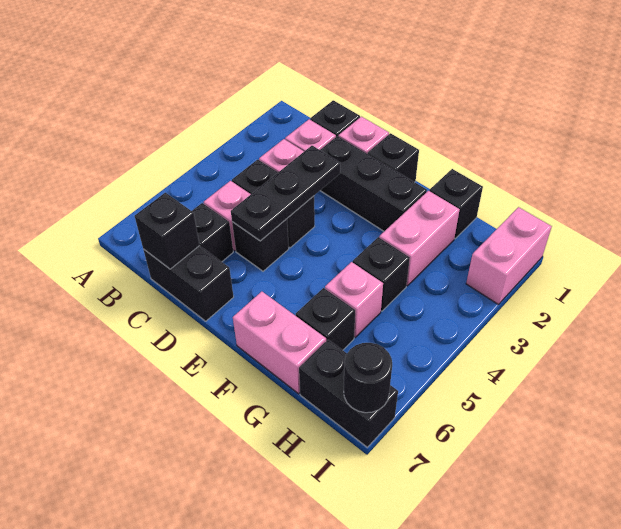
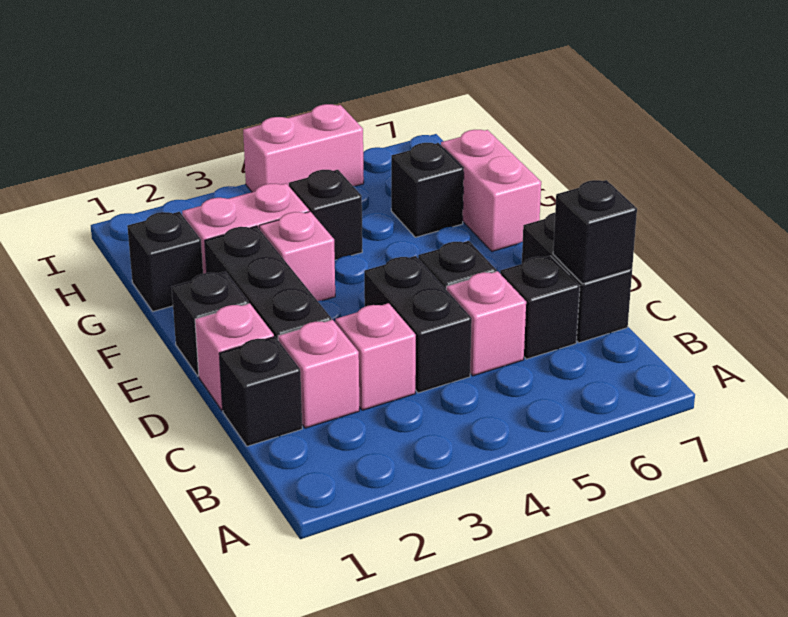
black plate D3:D5 level 2 -> none
pink brick G5 level 1 -> pink brick F3 level 1
black brick H7:I7 level 1 -> none
pink brick I1:I2 level 1 -> pink brick I4:I5 level 1
black round brick I7 level 2 -> none

